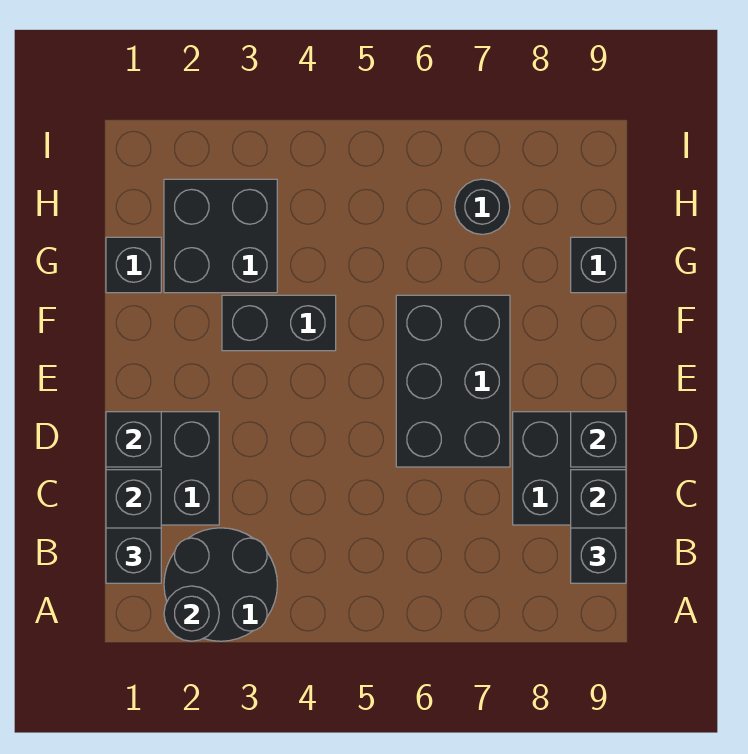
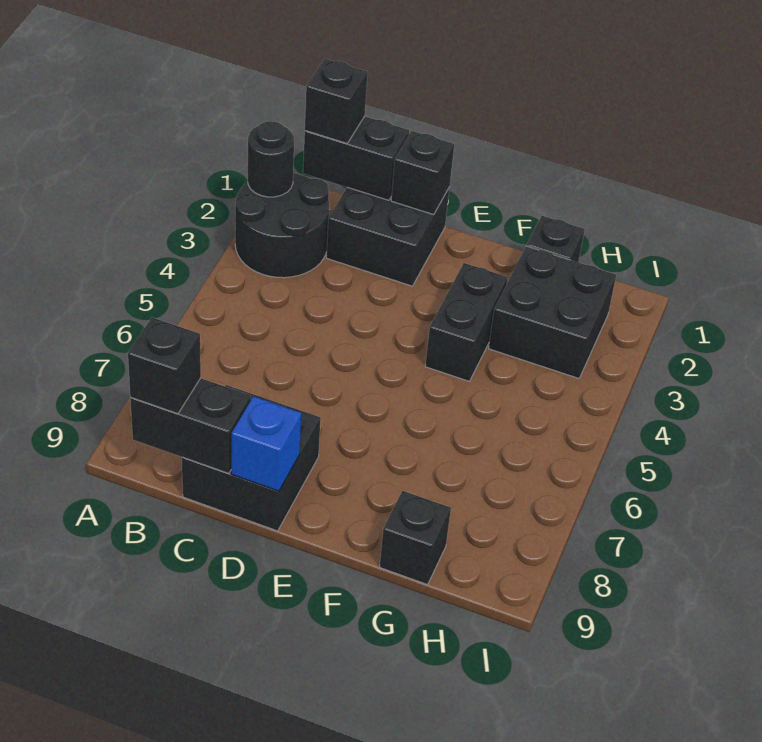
black brick D6:F7 level 1 -> none
black brick D9 level 2 -> blue brick D9 level 2
black round brick H7 level 1 -> none

